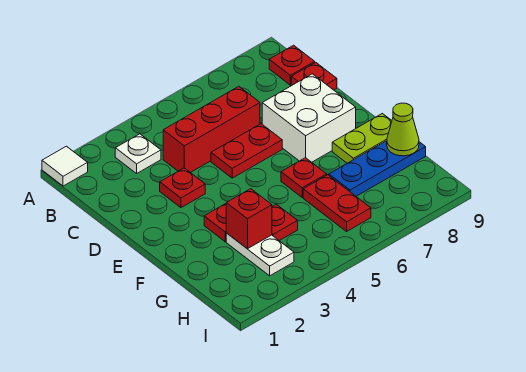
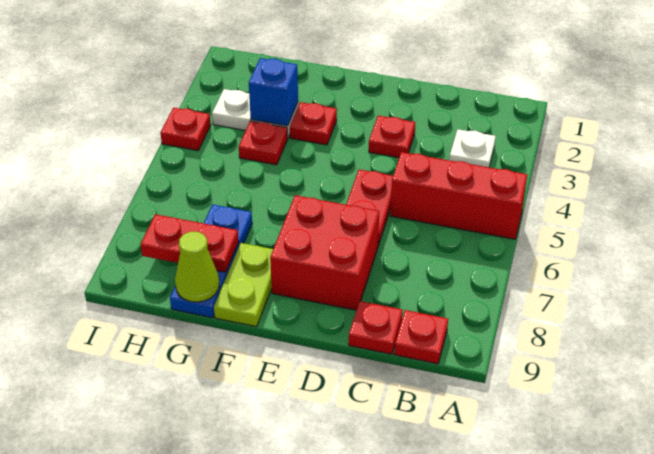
white tile A1 level 1 -> none
red brick C4:C6 level 1 -> red brick A5:C5 level 1
white brick D7:E8 level 1 -> red brick D7:E8 level 1
red plate F6 level 1 -> red plate I4 level 1
red brick G3 level 2 -> blue brick G3 level 2
red plate G6:H6 level 1 -> red plate G8:H8 level 2

